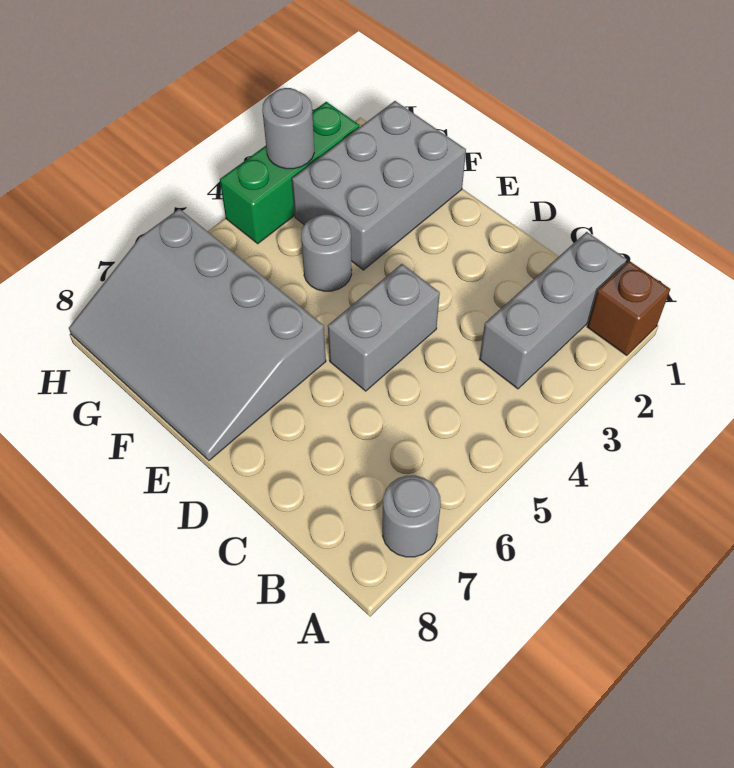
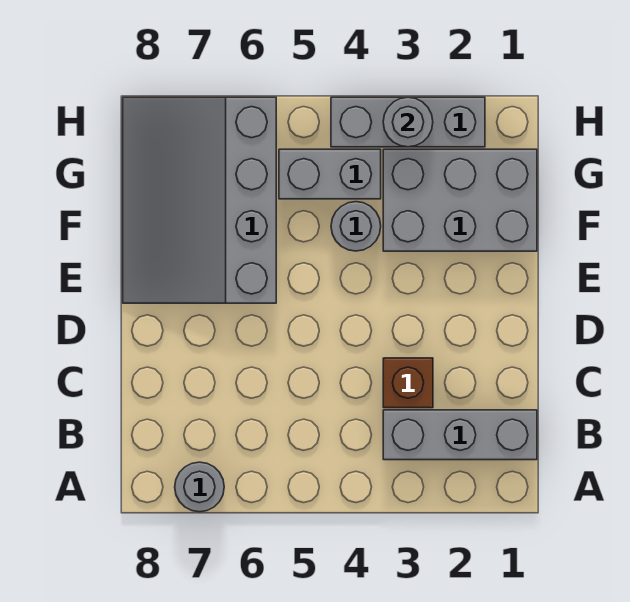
brown brick A1 level 1 -> brown brick C3 level 1
grey brick D4:D5 level 1 -> grey brick G4:G5 level 1
green brick H2:H4 level 1 -> grey brick H2:H4 level 1

